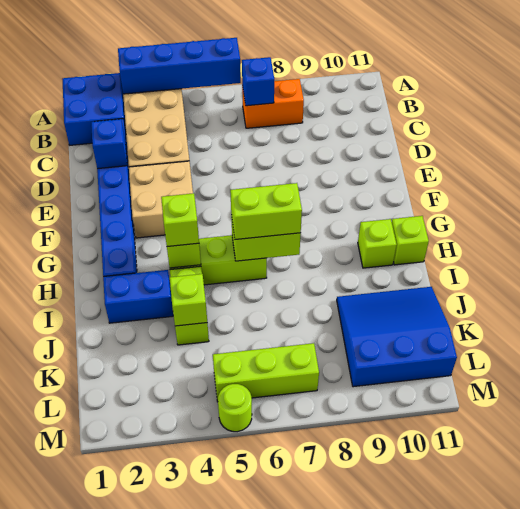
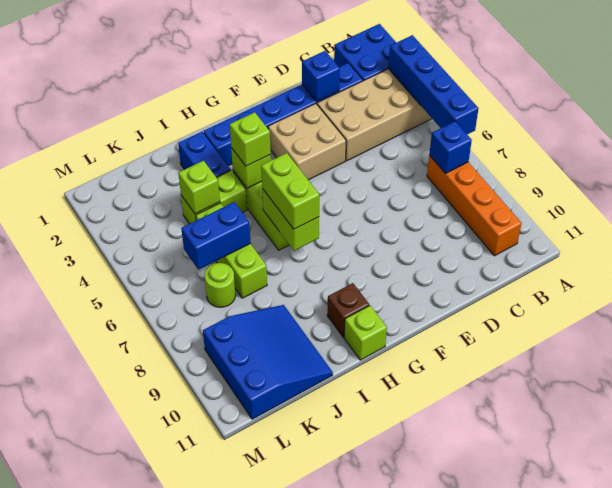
orange brick B7:B8 level 1 -> orange brick B7:B10 level 1
lime brick H10 level 1 -> brown brick H10 level 1
none -> blue brick J6:K6 level 2
lime brick L5:L7 level 1 -> lime brick J5:J7 level 1
lime round brick M5 level 1 -> lime round brick K7 level 1

